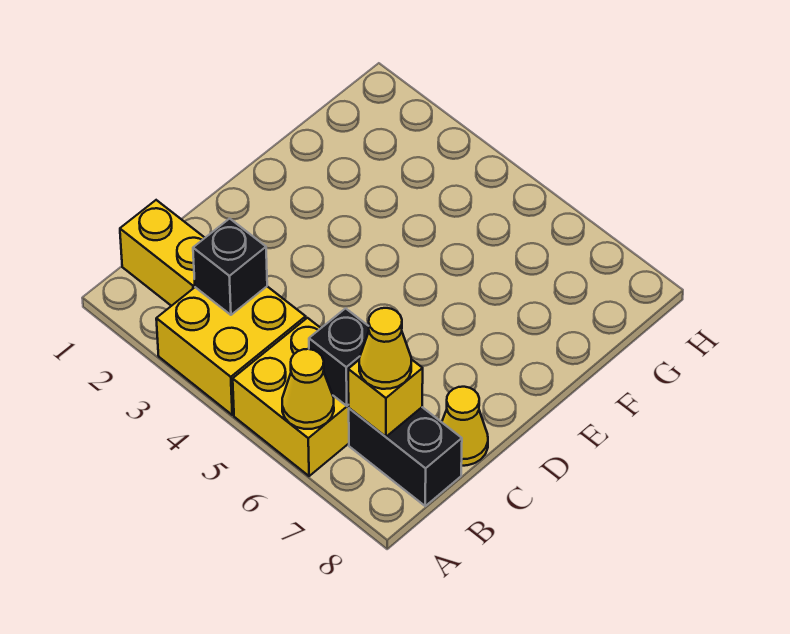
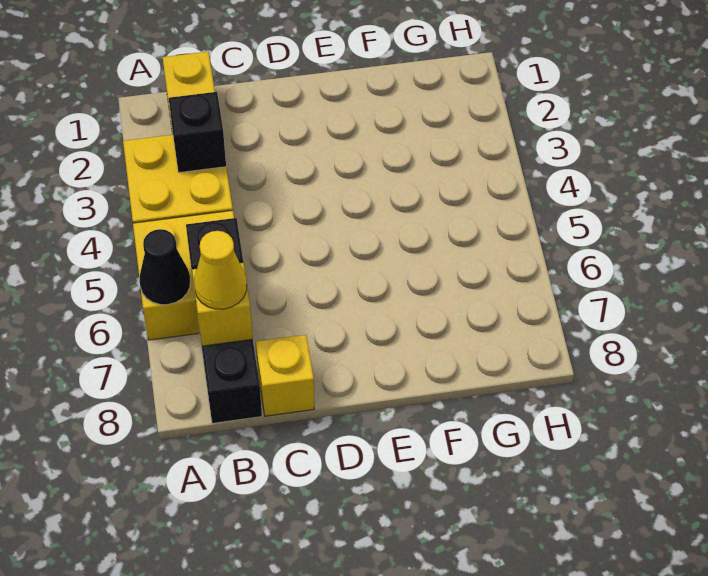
yellow cone A6 level 2 -> black cone A6 level 2
yellow cone C8 level 1 -> yellow brick C8 level 1

